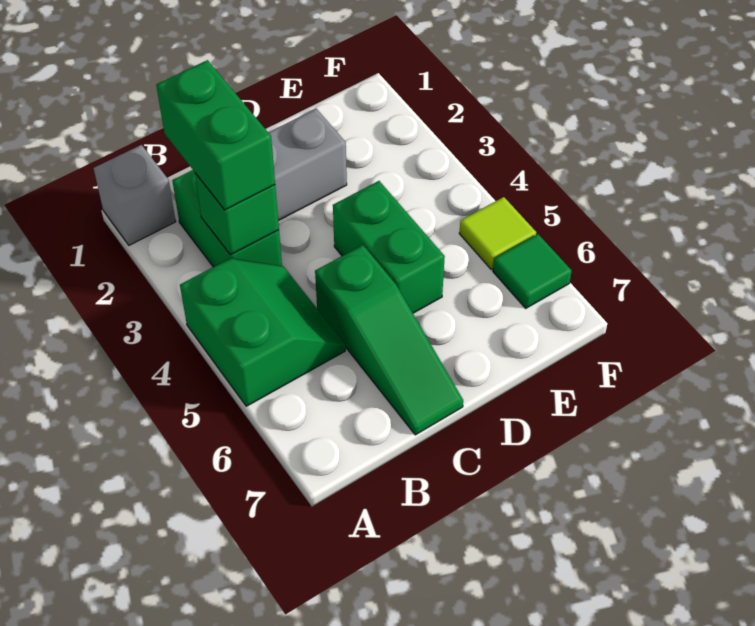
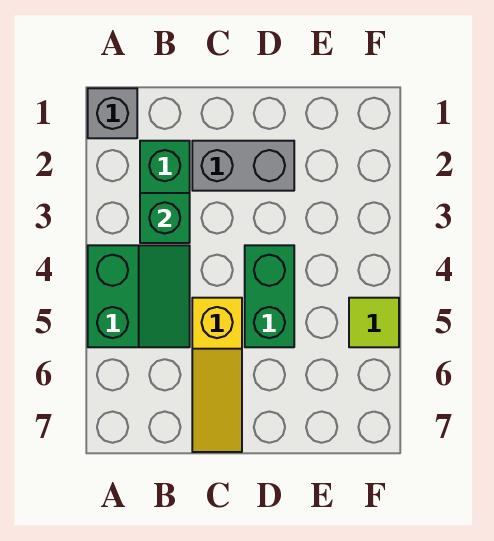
green brick B2:B3 level 3 -> none
green slope C5:C7 level 1 top 5 -> yellow slope C5:C7 level 1 top 5
green tile F6 level 1 -> none

